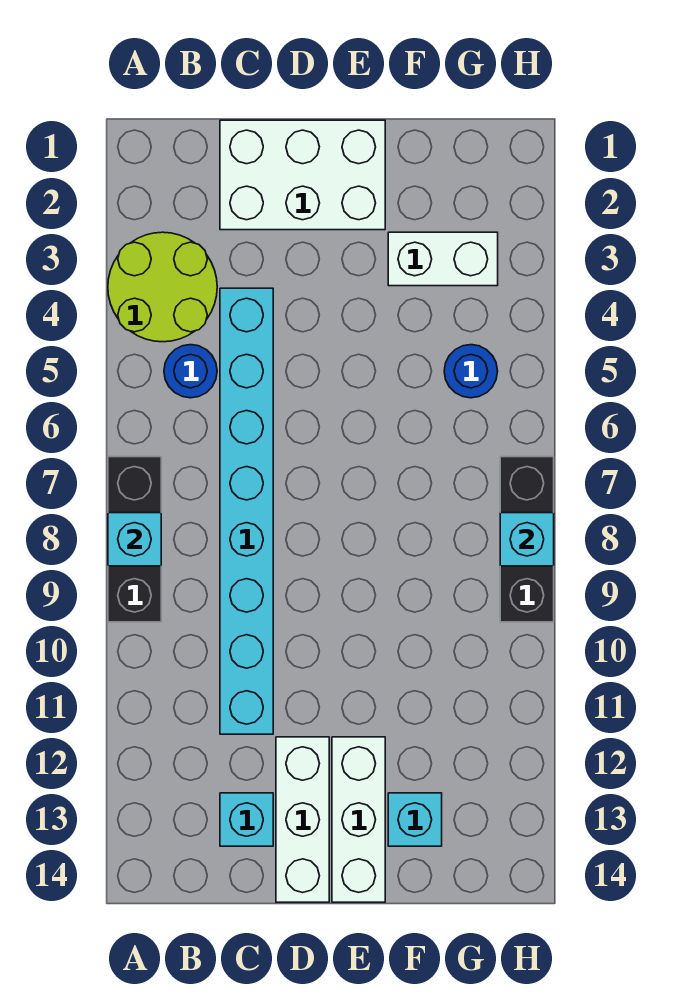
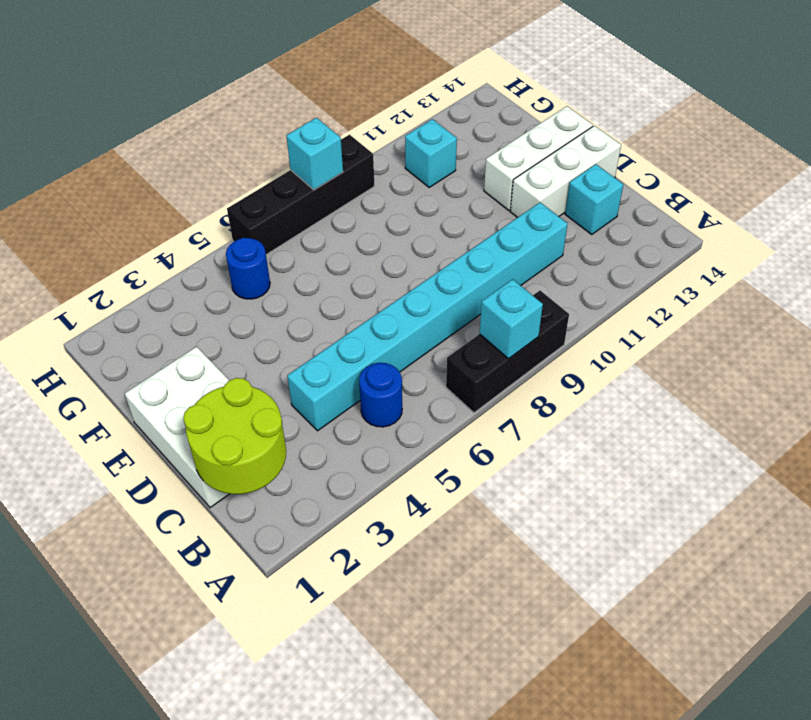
lime round brick A3:B4 level 1 -> lime round brick B1:C2 level 2
white brick F3:G3 level 1 -> none
cyan brick F13 level 1 -> cyan brick G11 level 1
black brick H7:H9 level 1 -> black brick H6:H9 level 1

